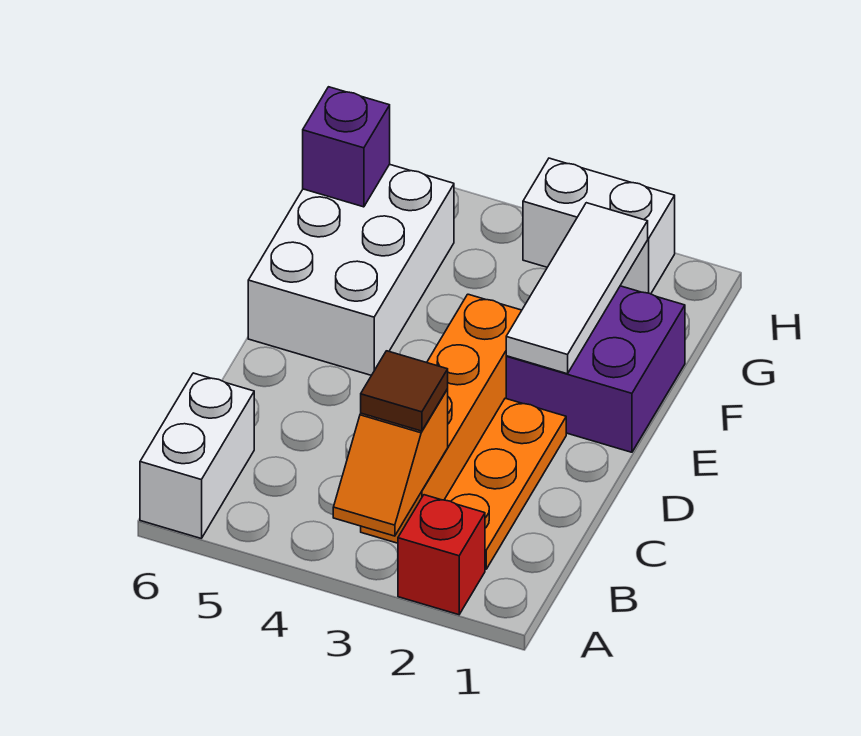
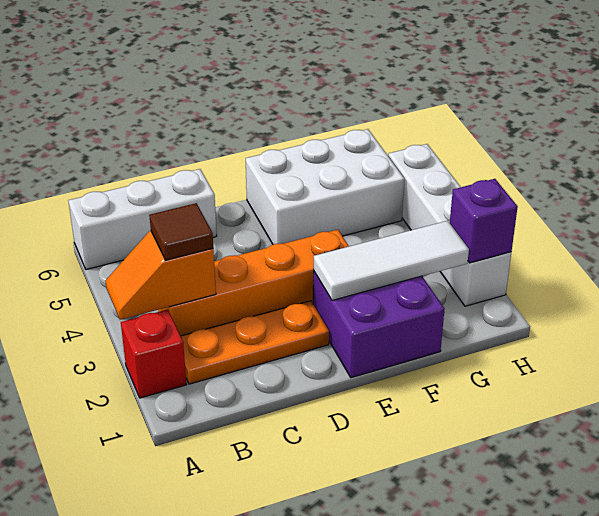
white brick A6:B6 level 1 -> white brick A6:C6 level 1
purple brick G6 level 2 -> purple brick H2 level 2
white brick H2:H3 level 1 -> white brick H2:H5 level 1

